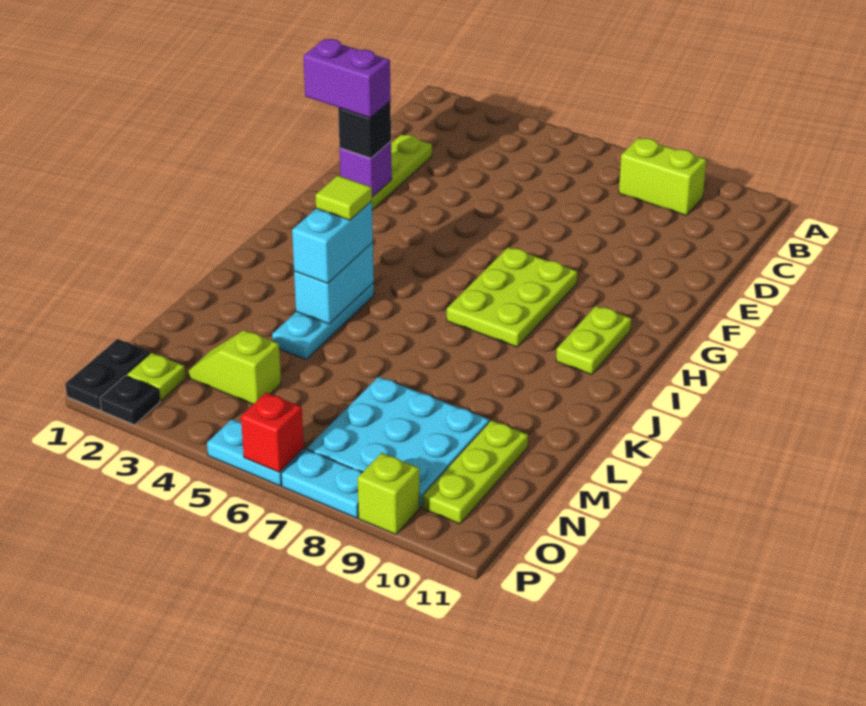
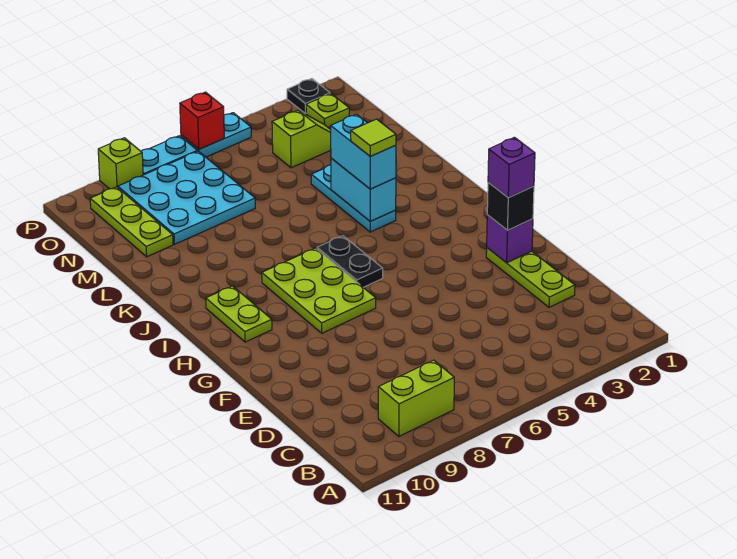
purple brick F1:F2 level 4 -> purple brick F2 level 4
black plate O1:P1 level 1 -> black plate H6:I6 level 1

